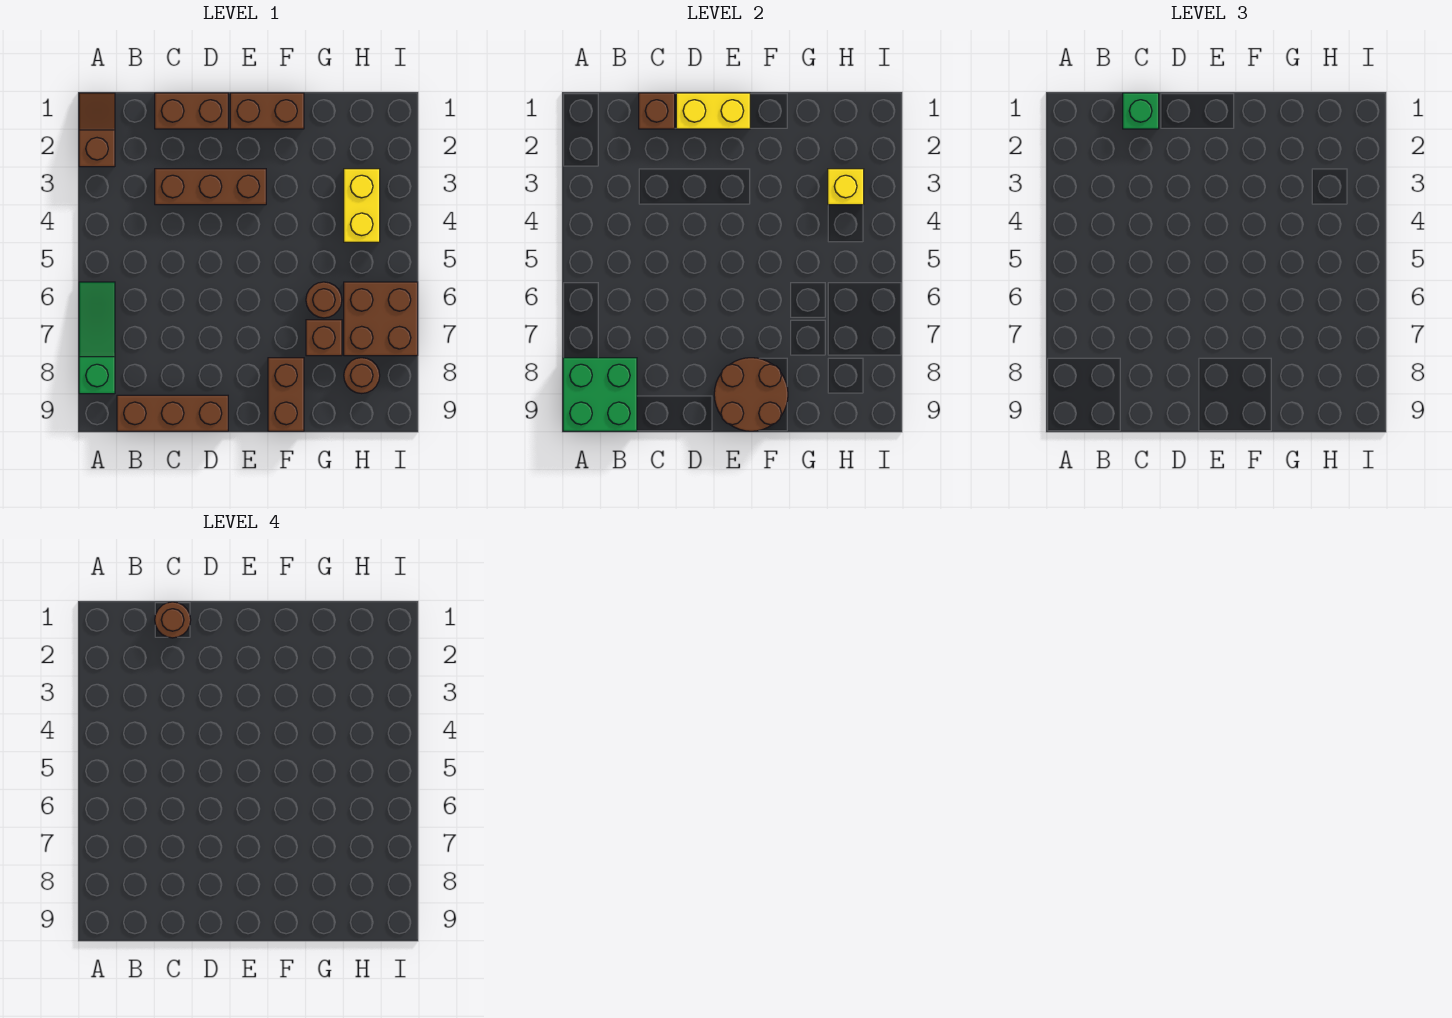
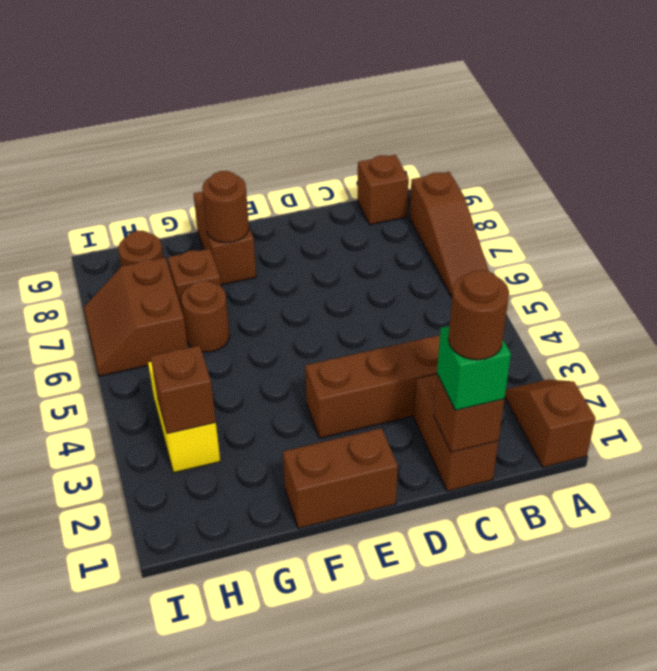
brown slope A1:A2 level 1 top 2 -> brown slope A1:A2 level 1 top 1
green slope A6:A8 level 1 top 8 -> brown slope A6:A8 level 1 top 8
green brick A8:B9 level 2 -> none
brown brick B9:D9 level 1 -> brown brick B9 level 1
brown brick C1:D1 level 1 -> brown brick C1:C2 level 1
yellow brick D1:E1 level 2 -> none
brown round brick E8:F9 level 2 -> brown round brick F8 level 2
yellow brick H3 level 2 -> brown brick H3 level 2
brown brick H6:I7 level 1 -> brown slope H6:I7 level 1 top H

